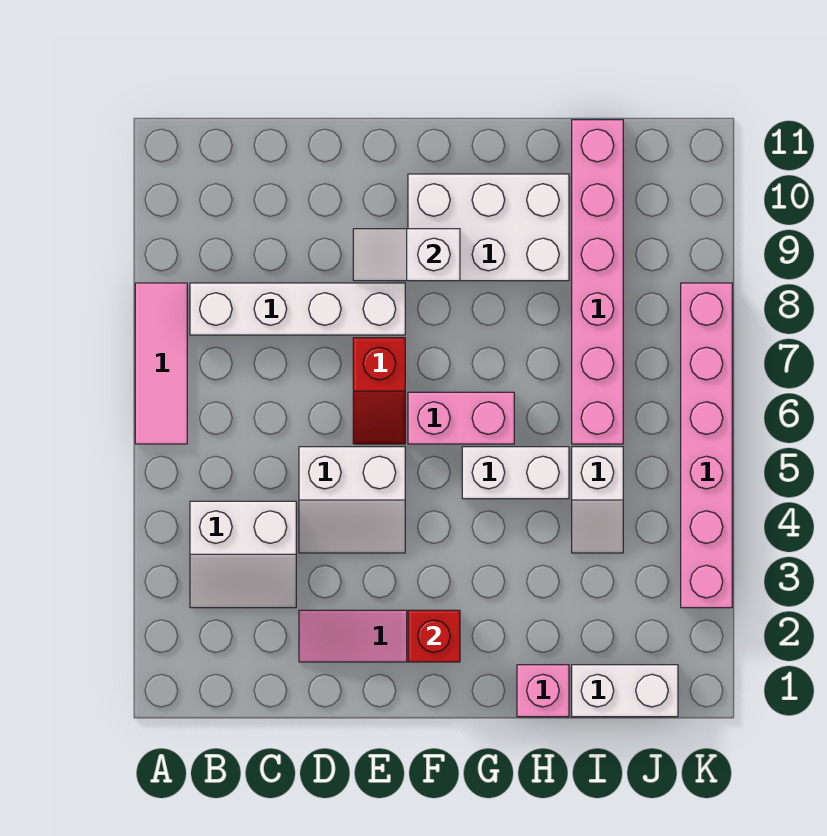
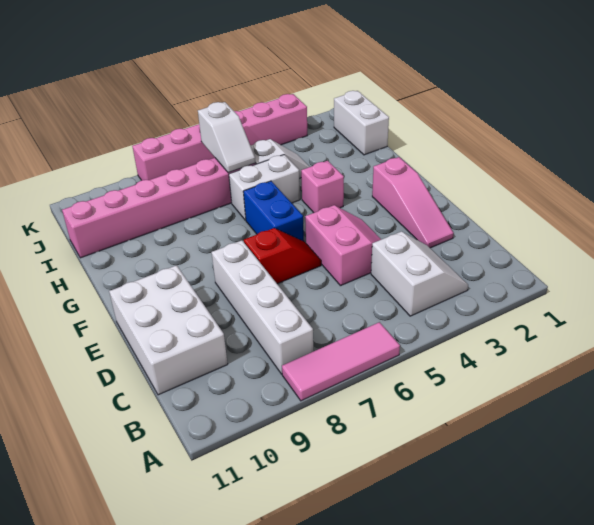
white slope D4:E5 level 1 top 5 -> pink slope D4:E5 level 1 top 5
white slope E9:F9 level 2 top F -> white slope I6:J6 level 2 top J
red brick F2 level 2 -> none
pink brick F6:G6 level 1 -> blue brick F6:G6 level 1
white brick F9:H10 level 1 -> white brick C10:E11 level 1
white brick G5:H5 level 1 -> white brick H5:H6 level 1
pink brick H1 level 1 -> pink brick G4 level 1

